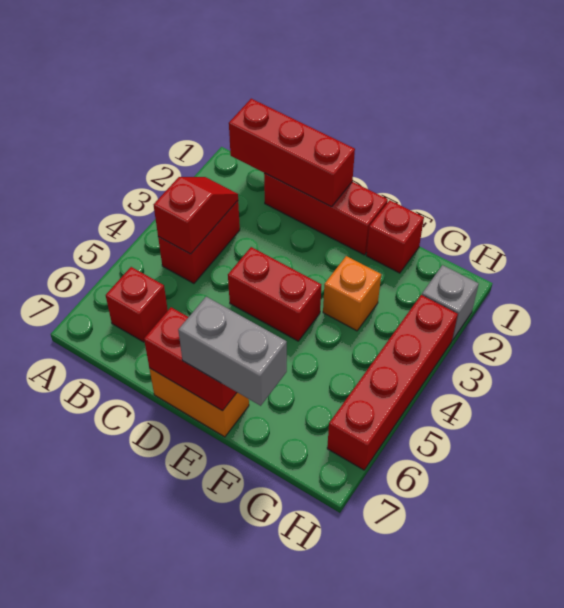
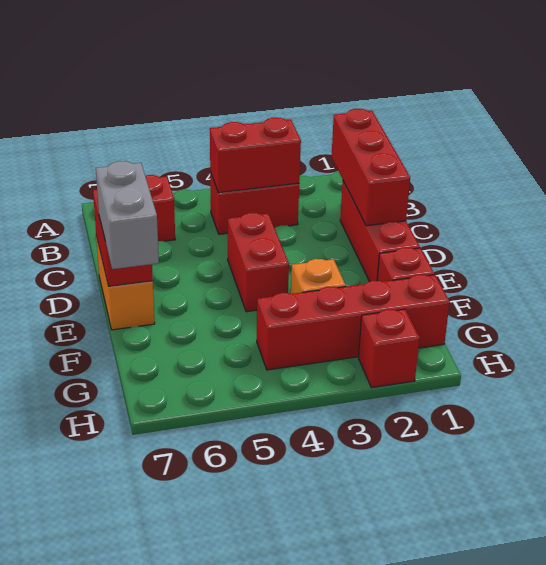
red slope B3:B4 level 2 top 4 -> red brick B3:B4 level 2
grey brick H2 level 1 -> red brick H2 level 1
red brick H3:H6 level 1 -> red brick G1:G4 level 1

